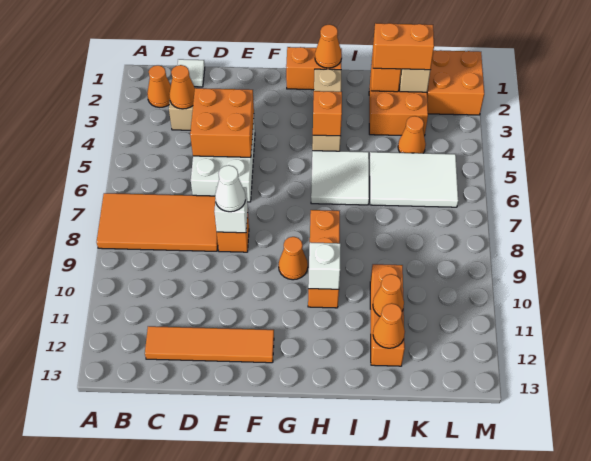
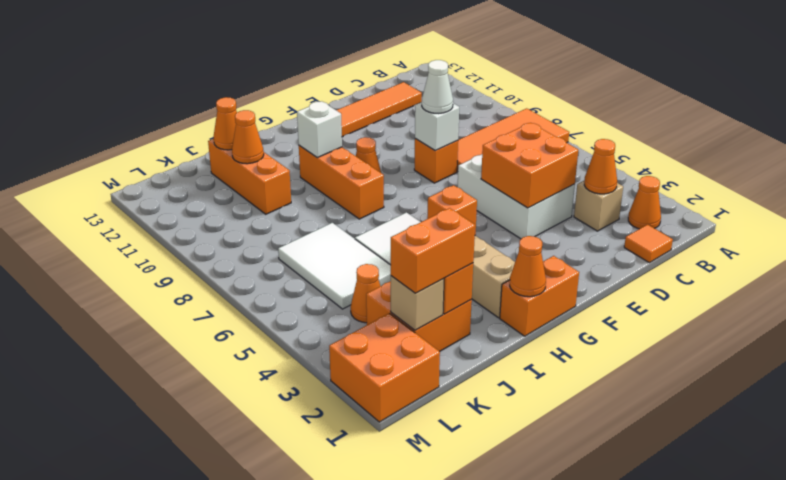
white tile C1 level 1 -> orange tile C1 level 1
white tile J5:L6 level 1 -> white tile J5:K7 level 1

